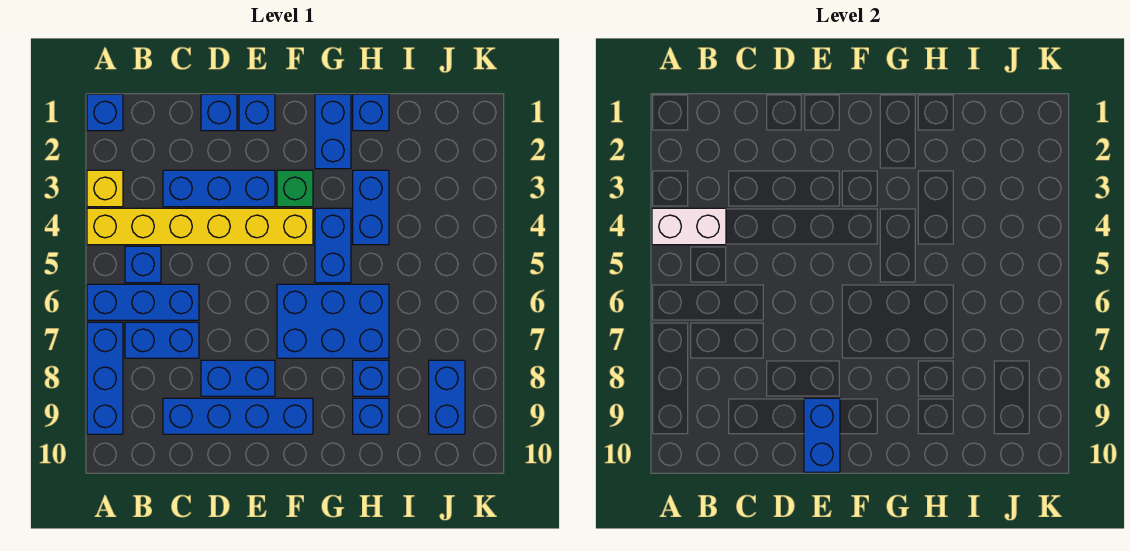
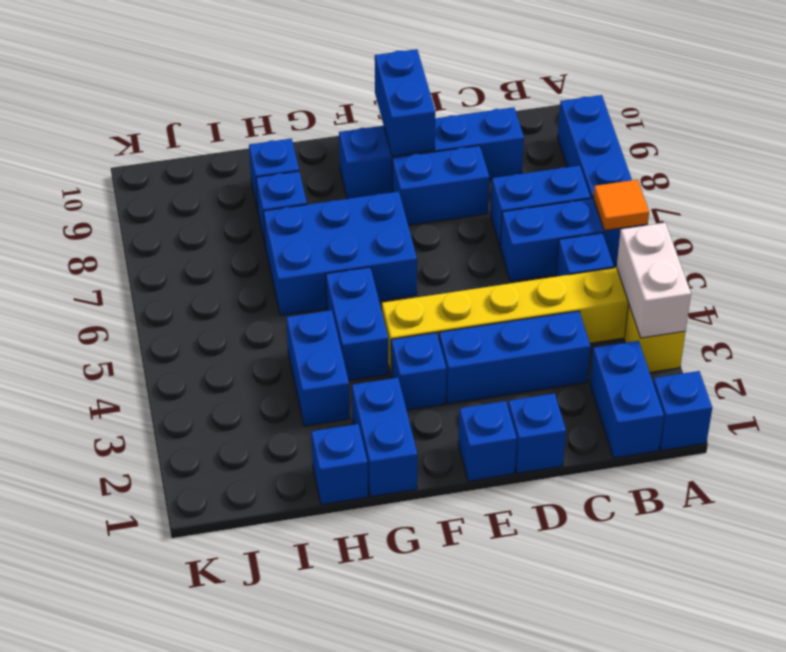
white brick A4:B4 level 2 -> white brick A3:A4 level 2
none -> orange tile A6 level 2
green brick F3 level 1 -> blue brick F3 level 1
blue brick J8:J9 level 1 -> blue brick B1:B2 level 1

